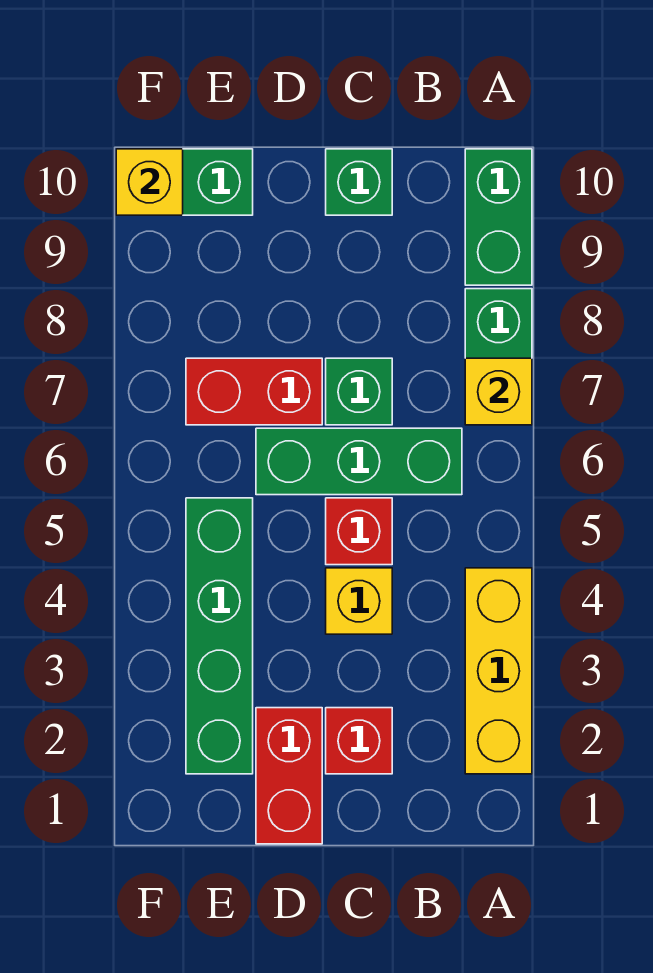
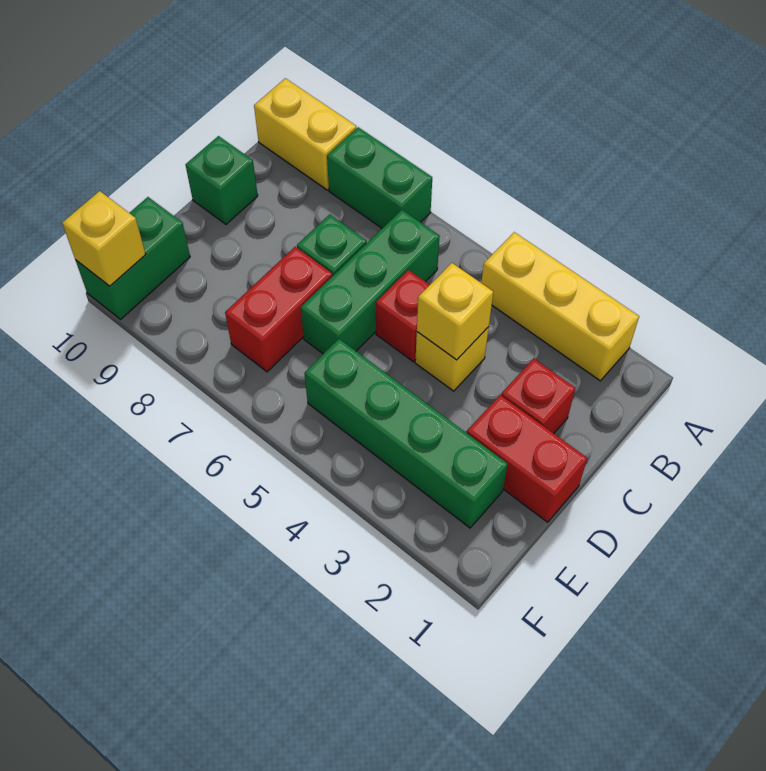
yellow brick A7 level 2 -> yellow brick C4 level 2
green brick A9:A10 level 1 -> yellow brick A9:A10 level 1

